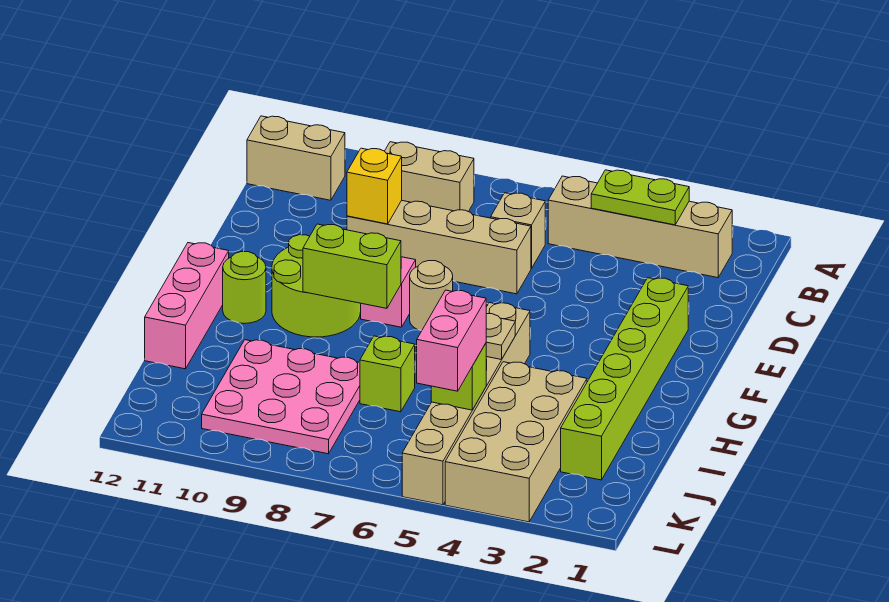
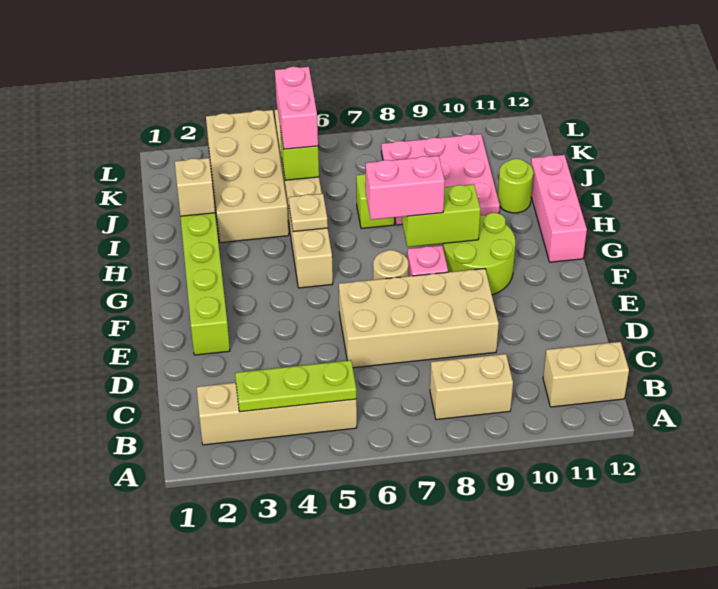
lime plate B3:B4 level 2 -> lime plate B3:B5 level 2
tan brick C6 level 1 -> tan brick I2 level 2
tan brick D6:D9 level 1 -> tan brick D6:E9 level 1
yellow brick D9 level 2 -> none
none -> pink brick G7:G8 level 3
lime round brick G11 level 1 -> lime round brick I11 level 1

